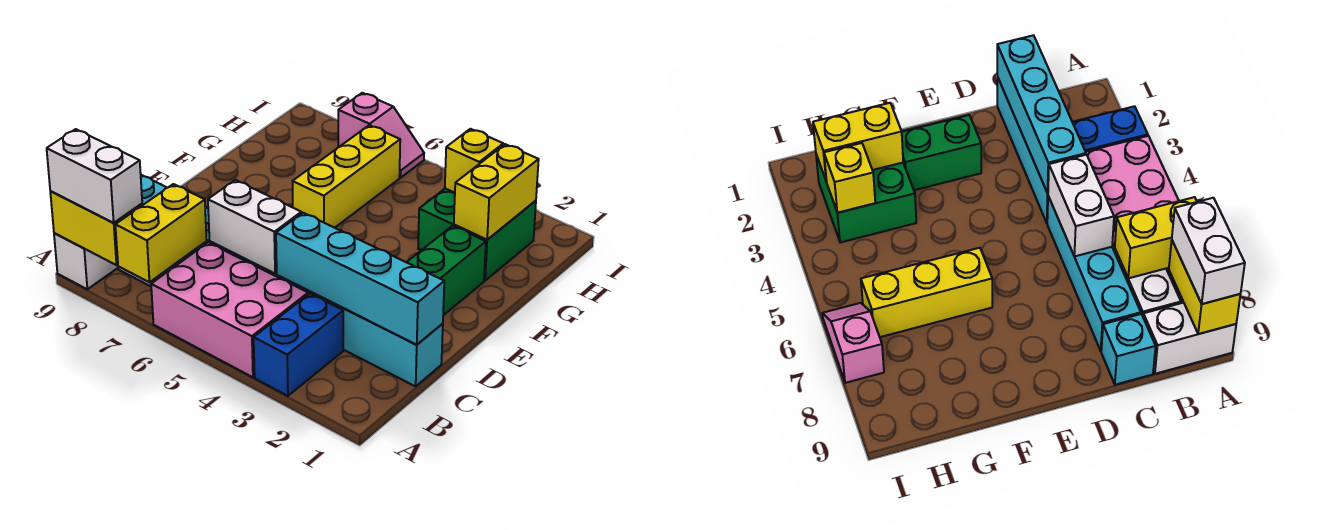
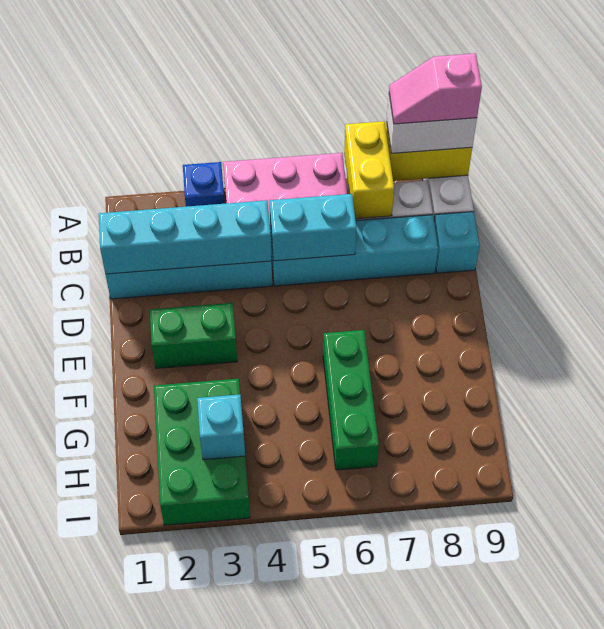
blue brick A3:B3 level 1 -> blue brick A3 level 1
white brick C5:C6 level 2 -> cyan brick C5:C6 level 2
green brick E2:F2 level 1 -> green brick E2:E3 level 1
yellow brick F6:H6 level 1 -> green brick F6:H6 level 1
green brick G2:H3 level 1 -> green brick G2:I3 level 1
yellow brick G2:H2 level 2 -> none
yellow brick H3 level 2 -> cyan brick H3 level 2
pink slope I6:I7 level 1 top 7 -> pink slope A8:A9 level 4 top 9

